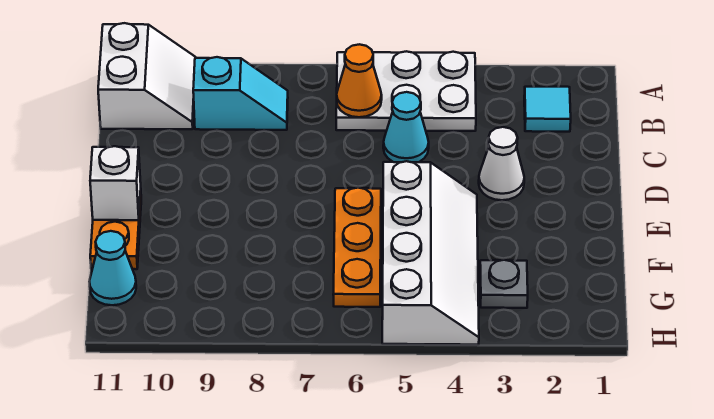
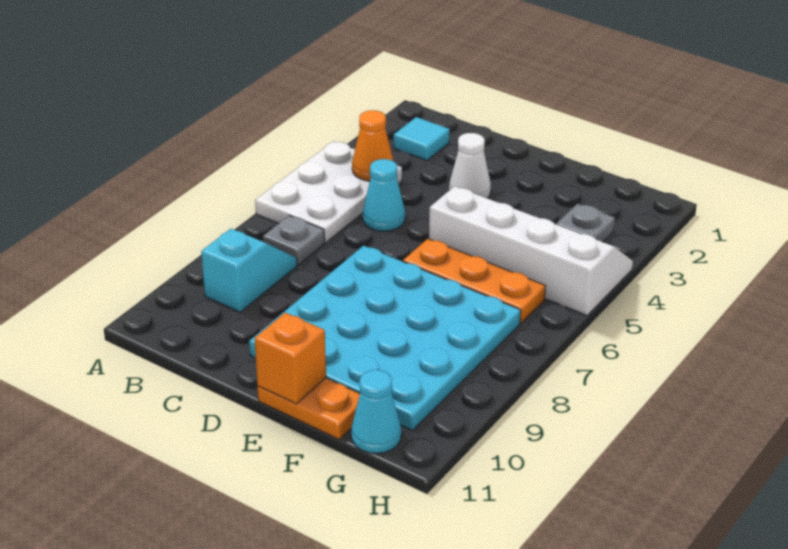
white slope A10:B11 level 1 top 11 -> none
orange cone B6 level 2 -> orange cone B4 level 2
none -> grey plate B7 level 1
none -> cyan plate D7:G10 level 1
white brick E11 level 2 -> orange brick E11 level 2

